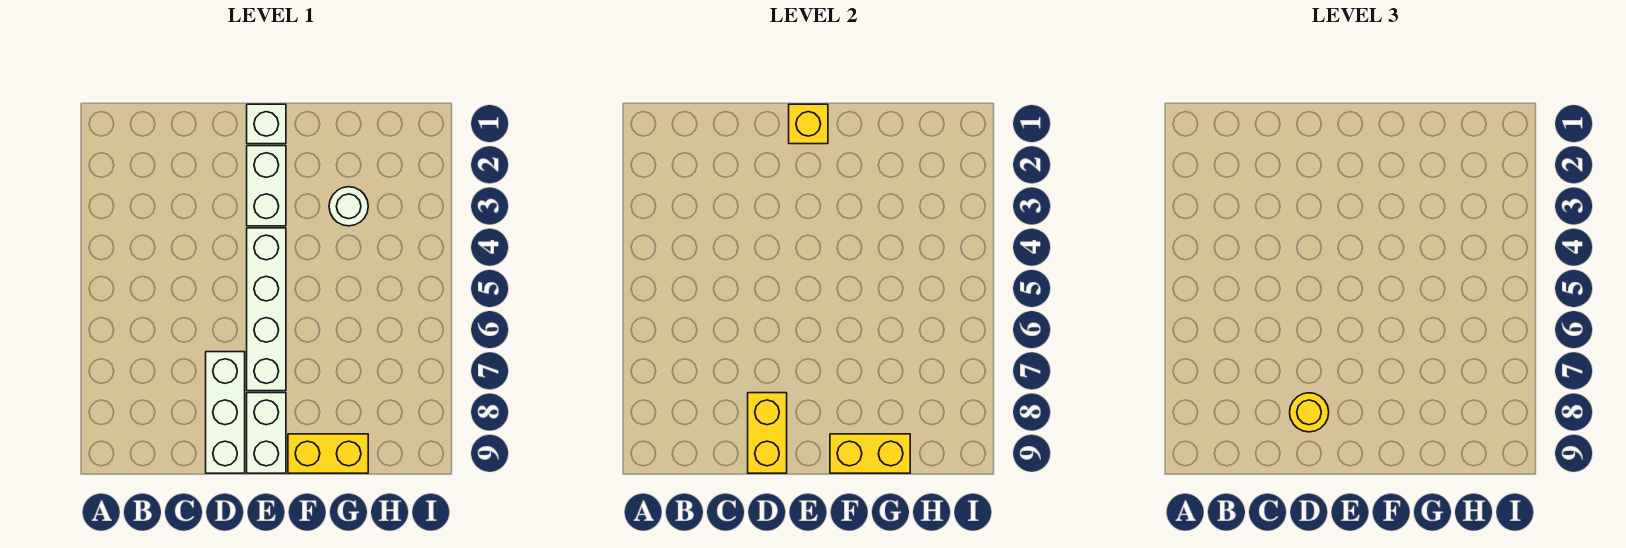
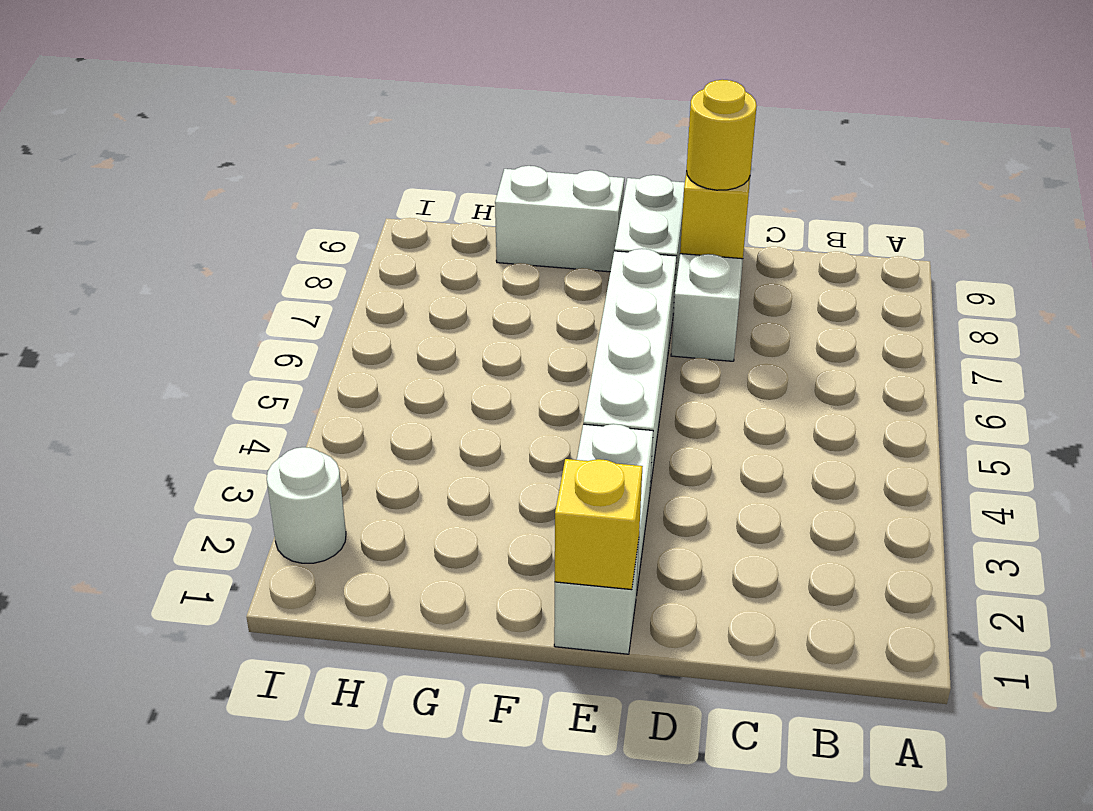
yellow brick F9:G9 level 1 -> white brick F9:G9 level 1
yellow brick F9:G9 level 2 -> none
white round brick G3 level 1 -> white round brick I2 level 1

